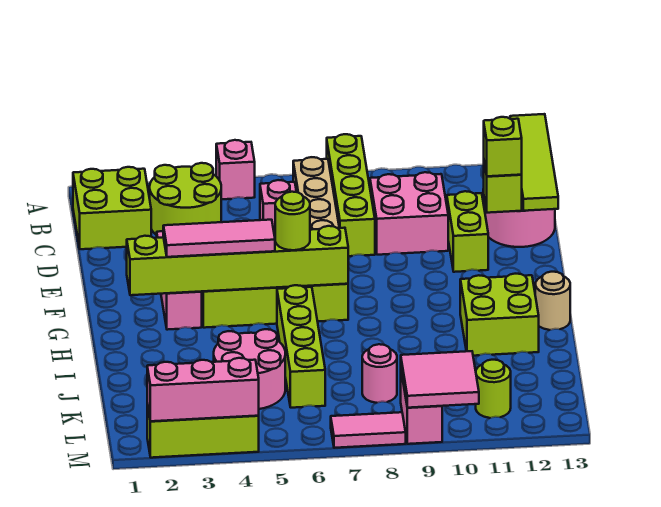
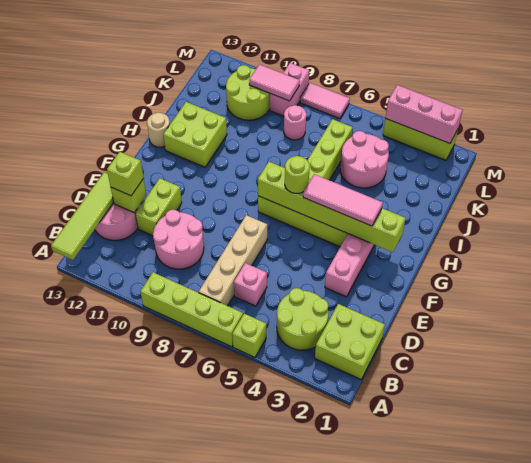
pink brick A5 level 1 -> lime brick A5 level 1
lime brick A8:D8 level 1 -> lime brick A6:A9 level 1
pink brick C9:D10 level 1 -> pink round brick C9:D10 level 1
pink tile L9:M10 level 2 -> pink tile L9:L10 level 2
lime round brick L11 level 1 -> lime round brick K10:L11 level 1

